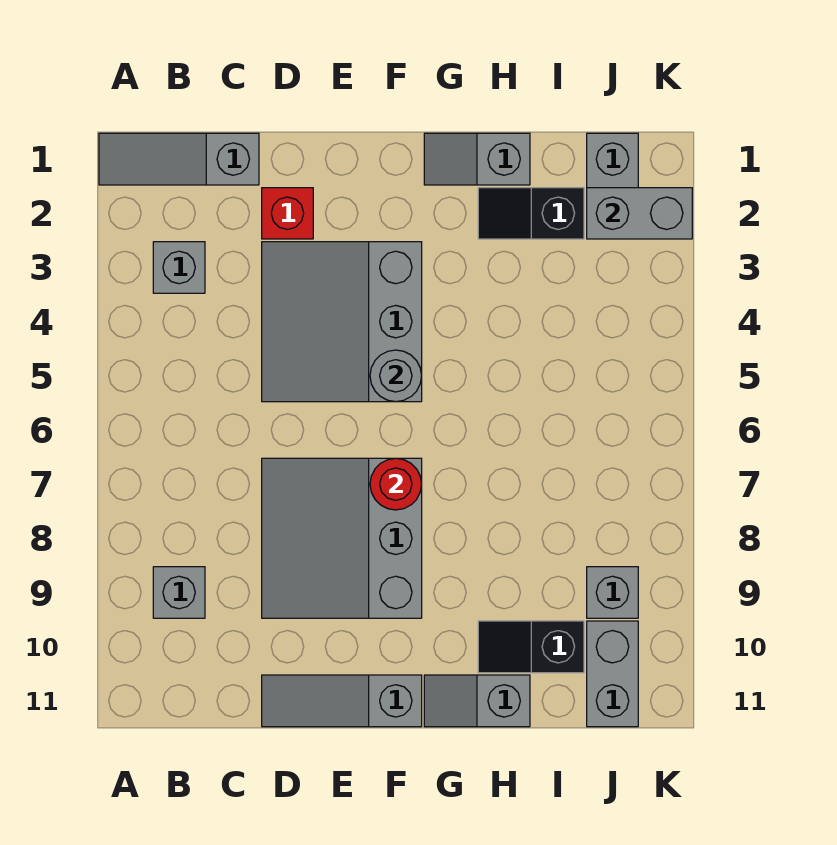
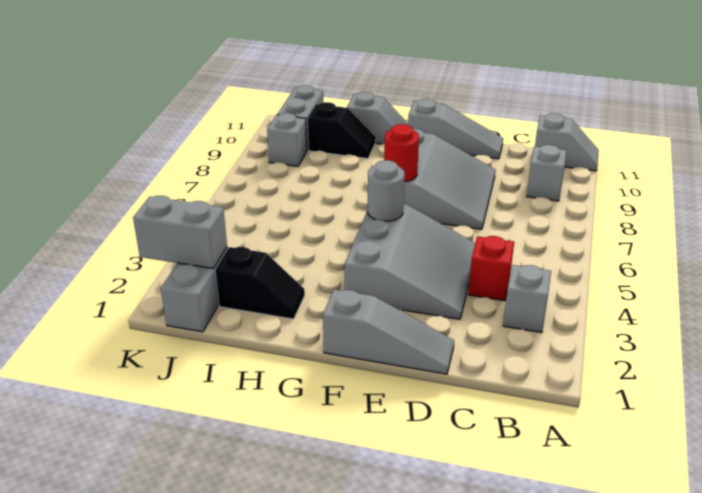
grey slope A1:C1 level 1 top C -> grey slope D1:F1 level 1 top F
red brick D2 level 1 -> red brick C4 level 1
grey slope G1:H1 level 1 top H -> grey slope A11:B11 level 1 top B

